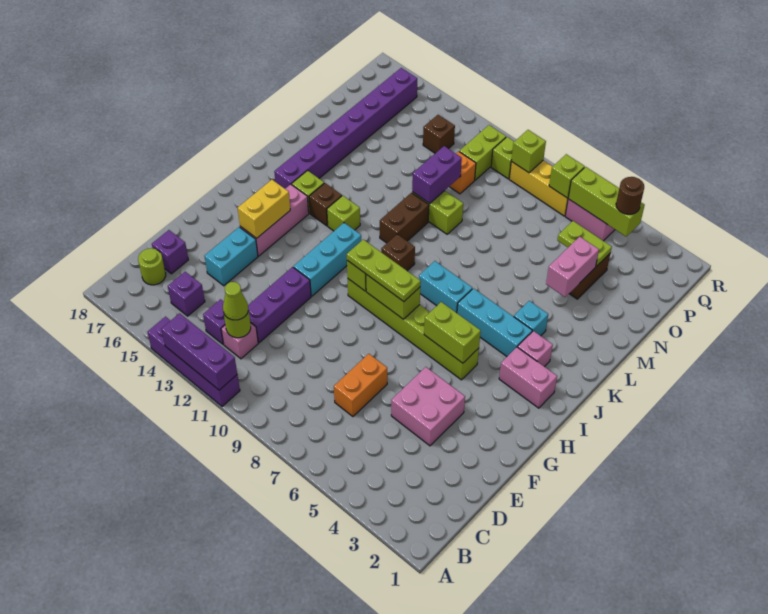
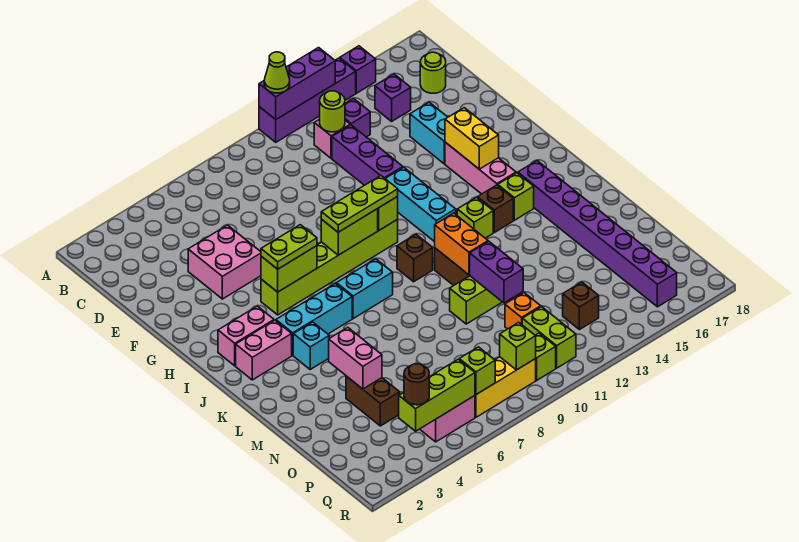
lime cone C12 level 3 -> lime cone A11 level 3
orange brick D7:E7 level 1 -> orange brick K11:L11 level 2
purple brick D17 level 1 -> purple brick A15 level 1
pink brick J3 level 1 -> pink brick J2:J3 level 1
lime plate O4:O5 level 2 -> lime plate H5:H6 level 3

